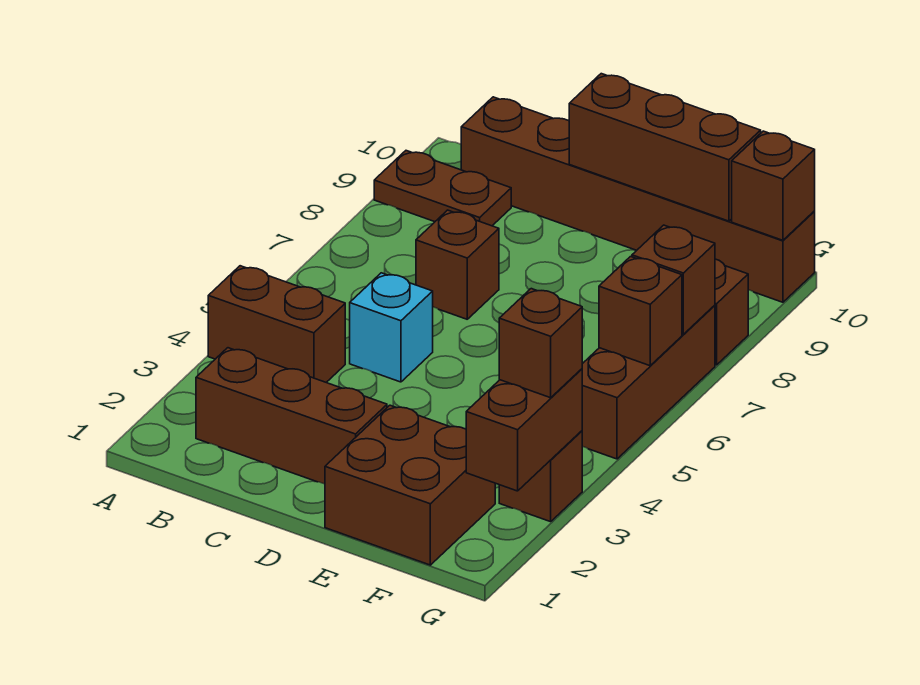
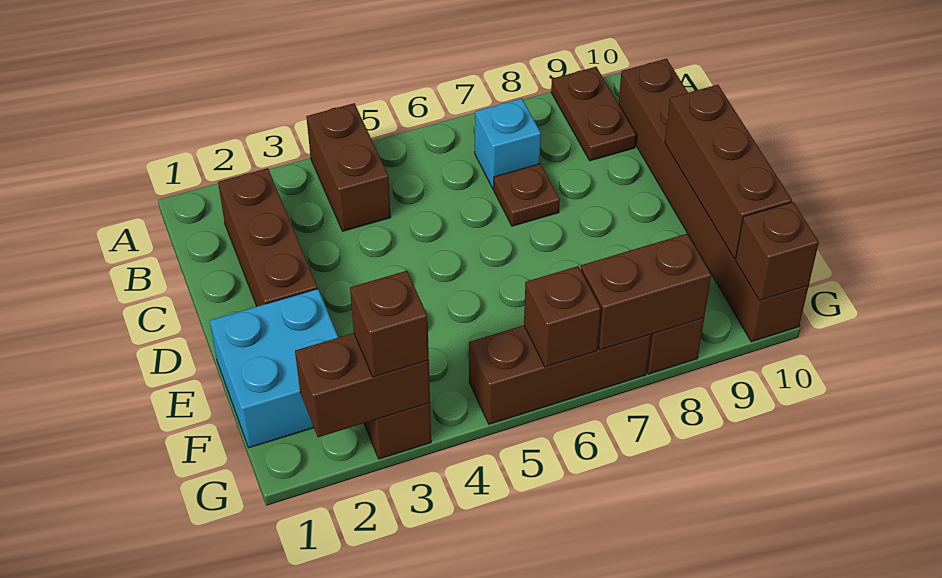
cyan brick C5 level 1 -> cyan brick B7 level 1
brown brick C7 level 1 -> brown plate C7 level 1
brown brick E1:F2 level 1 -> cyan brick E1:F2 level 1
brown brick G7 level 2 -> brown brick G7:G8 level 2

